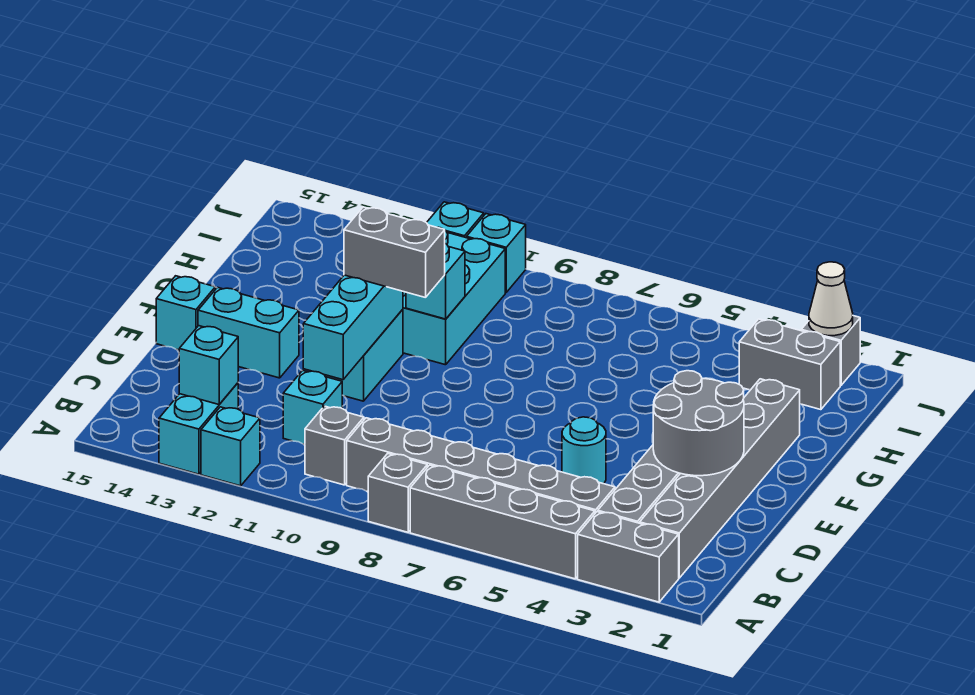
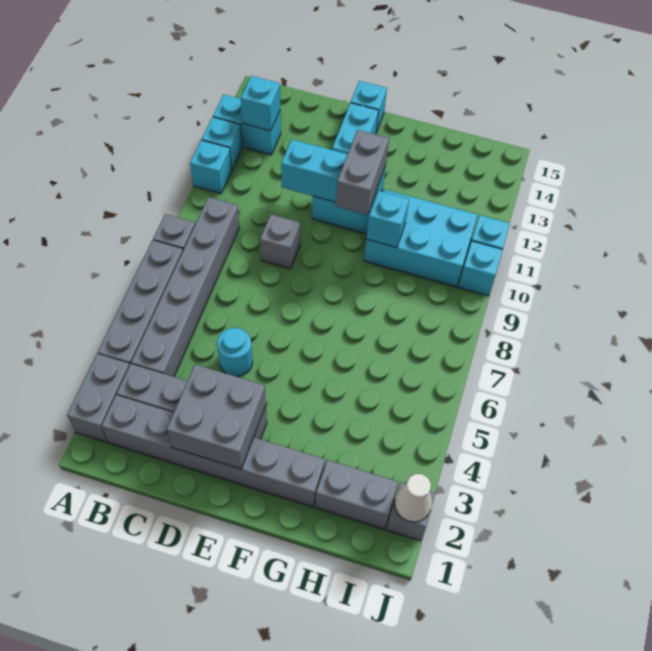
grey brick B10 level 1 -> grey brick D9 level 1
cyan brick C11 level 1 -> cyan brick A11 level 1
grey round brick D2:E3 level 2 -> grey brick D2:E3 level 2
grey brick I2:I3 level 1 -> grey brick H2:I2 level 1

